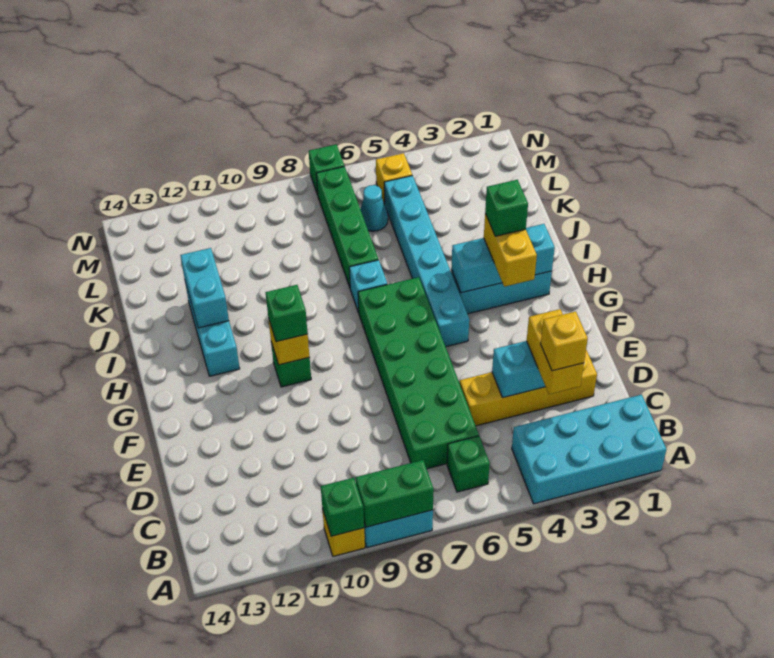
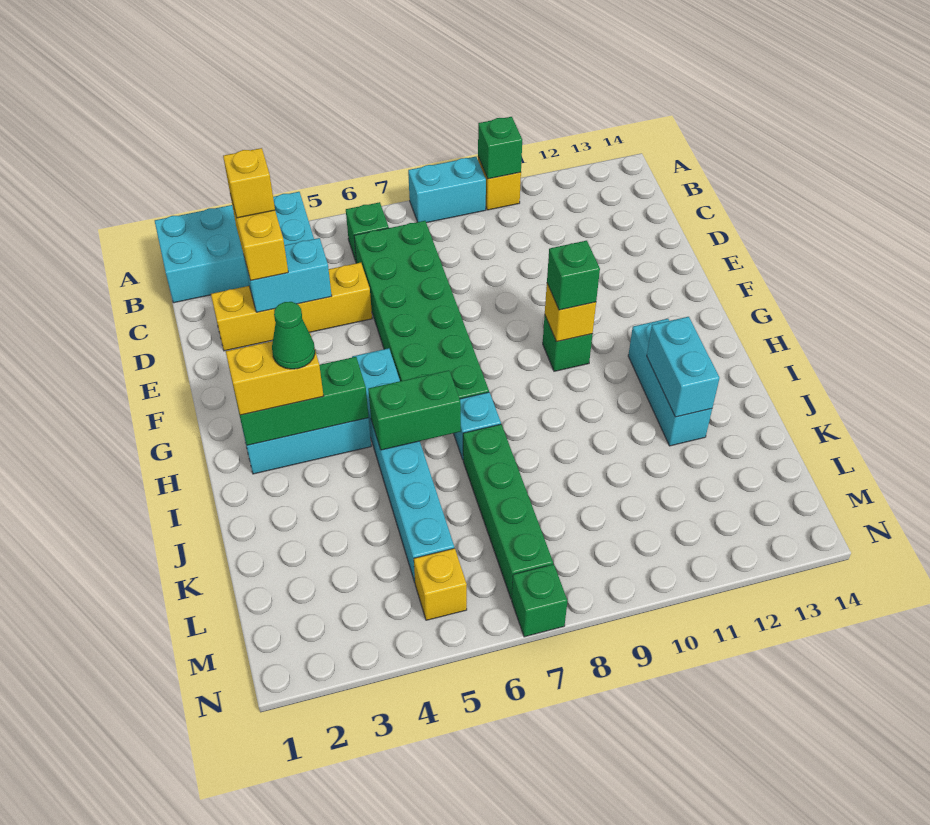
green brick A8:A9 level 2 -> green brick I5:I6 level 2
yellow brick G3:H3 level 3 -> yellow brick H2:H3 level 3
cyan brick H2:H4 level 2 -> green brick H2:H4 level 2
green brick H3 level 4 -> green cone H3 level 4
cyan cone L6 level 1 -> none

